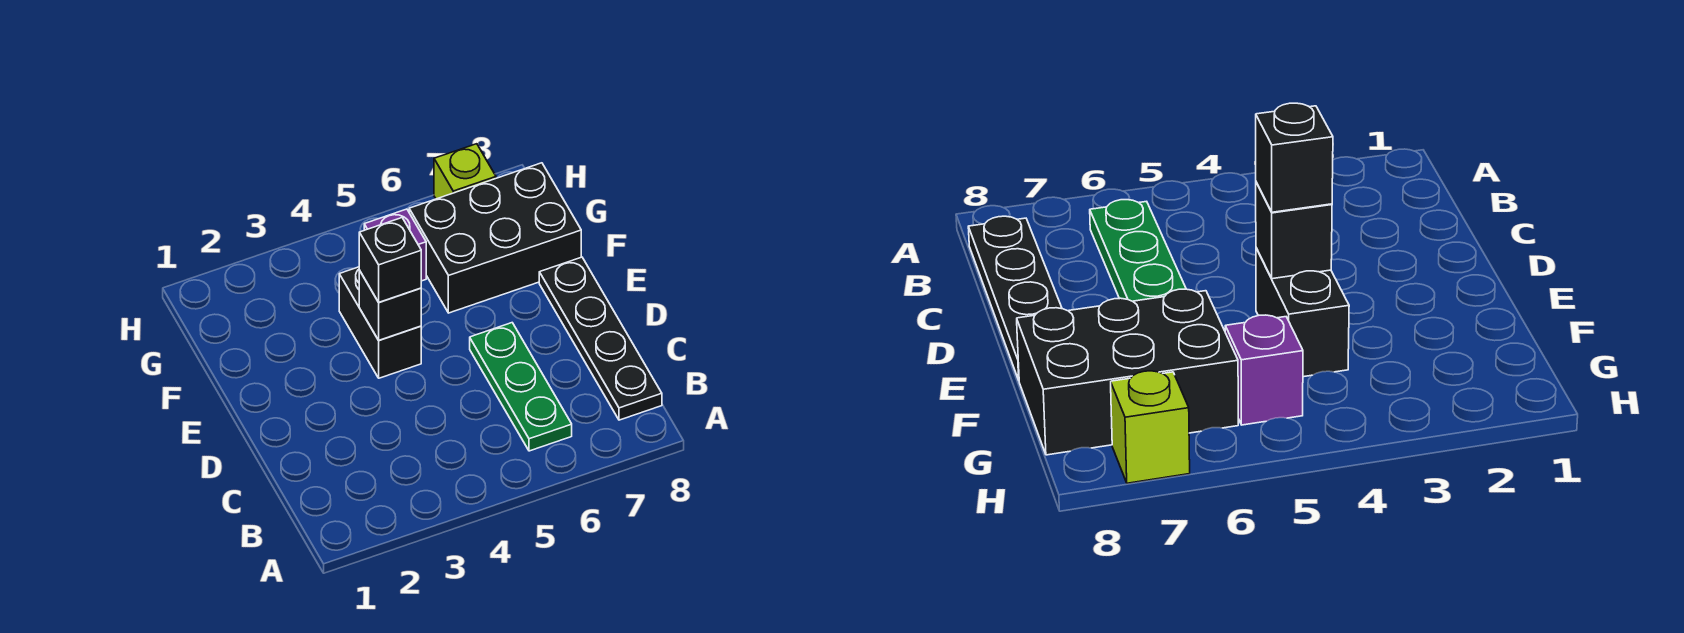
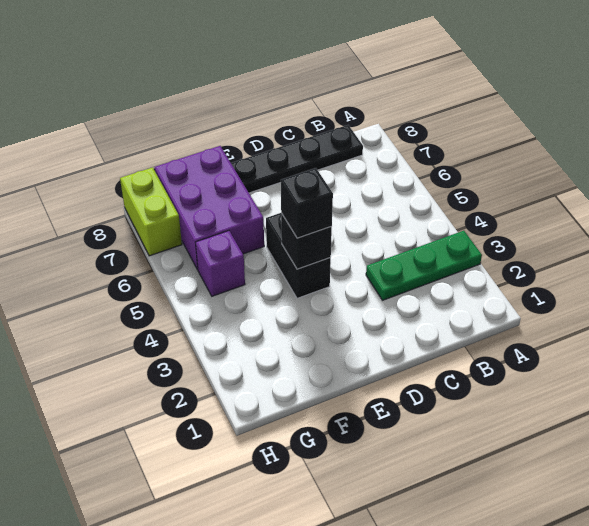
green plate B6:D6 level 1 -> green plate A3:C3 level 1
black brick E4:F4 level 1 -> black brick E4:E5 level 1
black brick F6:G8 level 1 -> purple brick F6:G8 level 1
lime brick H7 level 1 -> lime brick H7:H8 level 1

